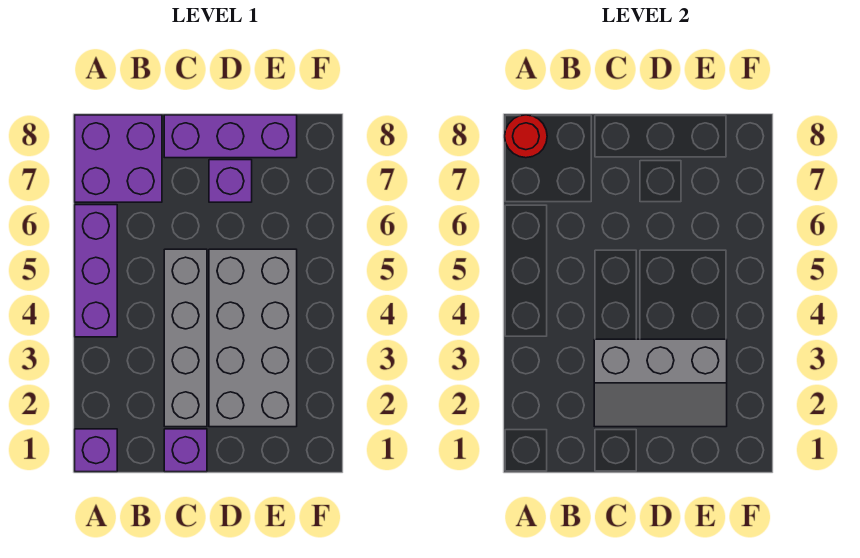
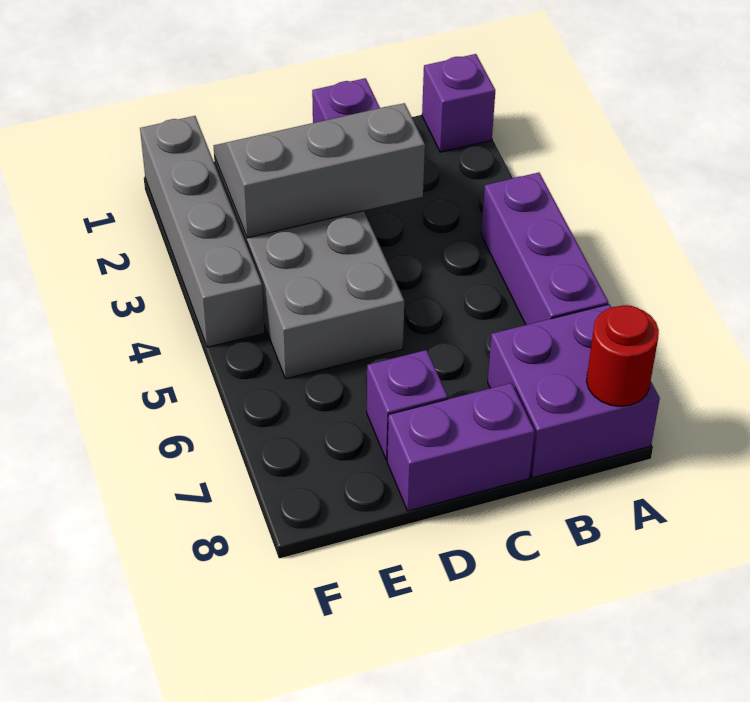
grey brick C2:C5 level 1 -> grey brick F1:F4 level 1
purple brick C8:E8 level 1 -> purple brick C8:D8 level 1

